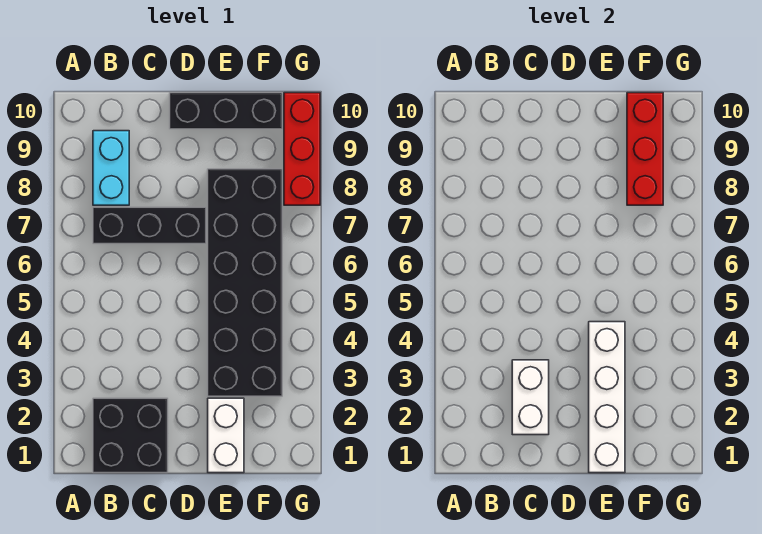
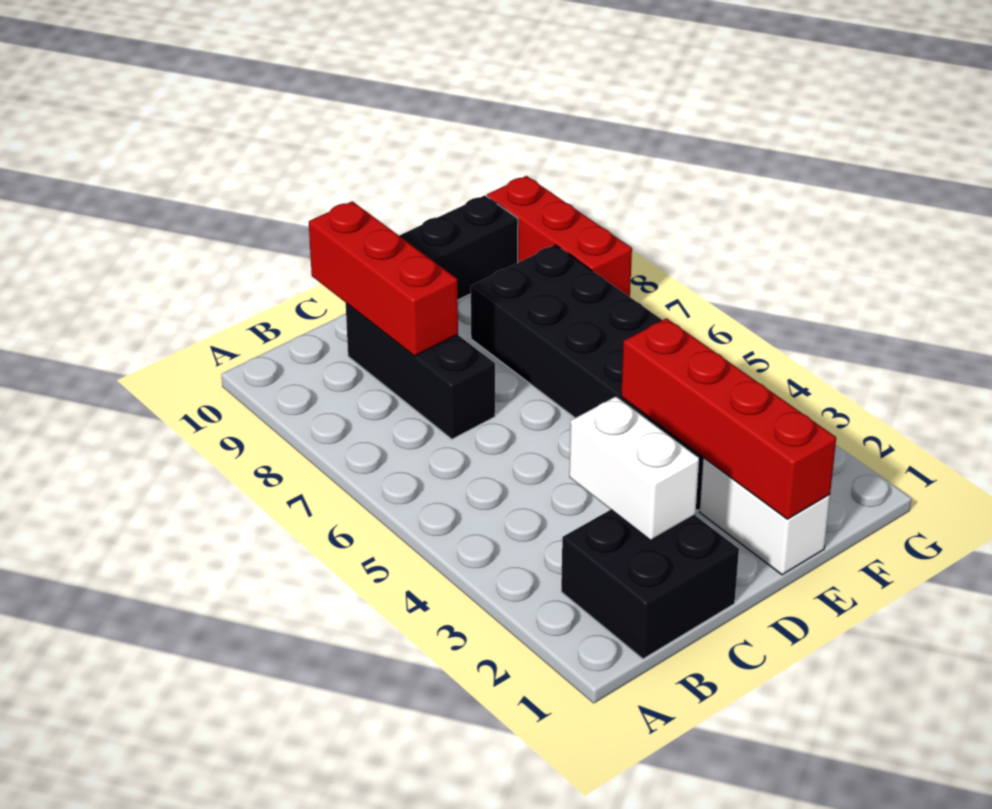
black brick B7:D7 level 1 -> black brick C7:C9 level 1
cyan brick B8:B9 level 1 -> none
white brick E1:E4 level 2 -> red brick E1:E4 level 2
red brick F8:F10 level 2 -> red brick C8:C10 level 2

